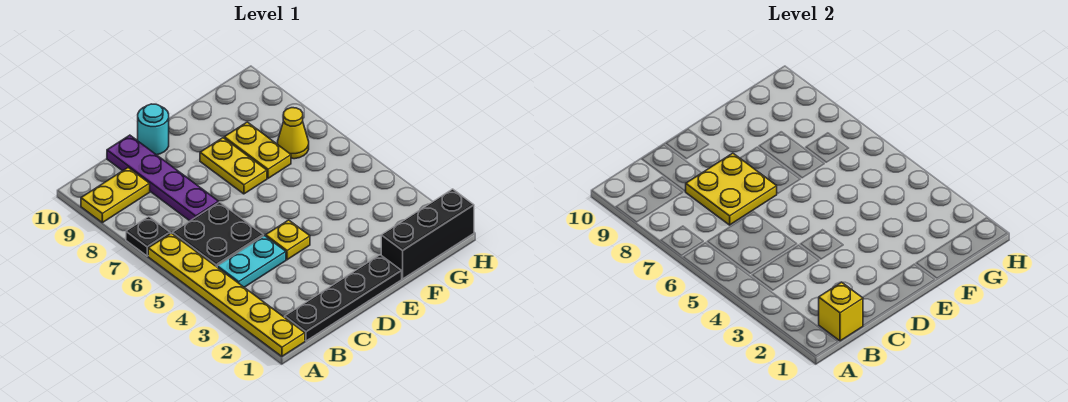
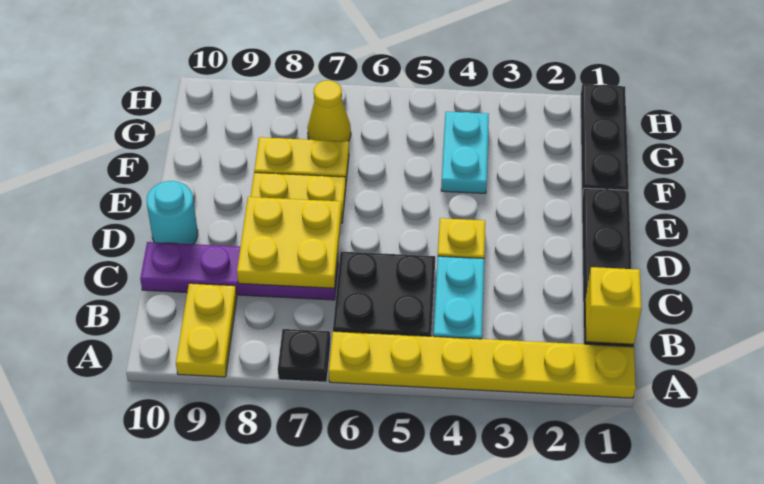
black brick F1:H1 level 1 -> black plate F1:H1 level 1
none -> cyan plate F4:G4 level 1

